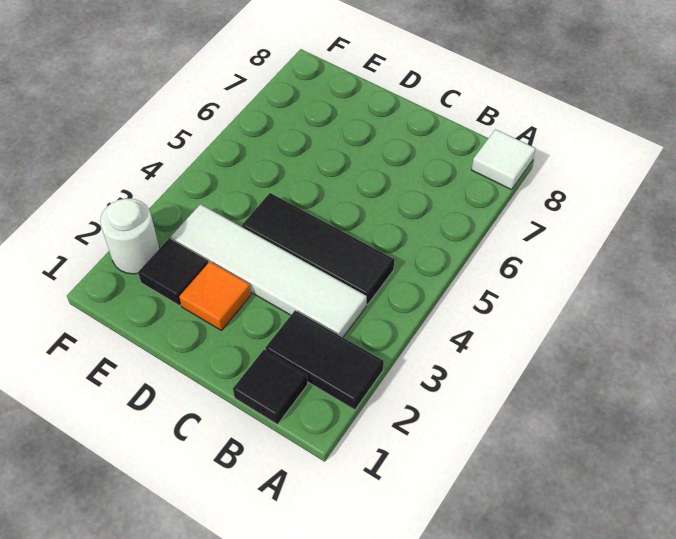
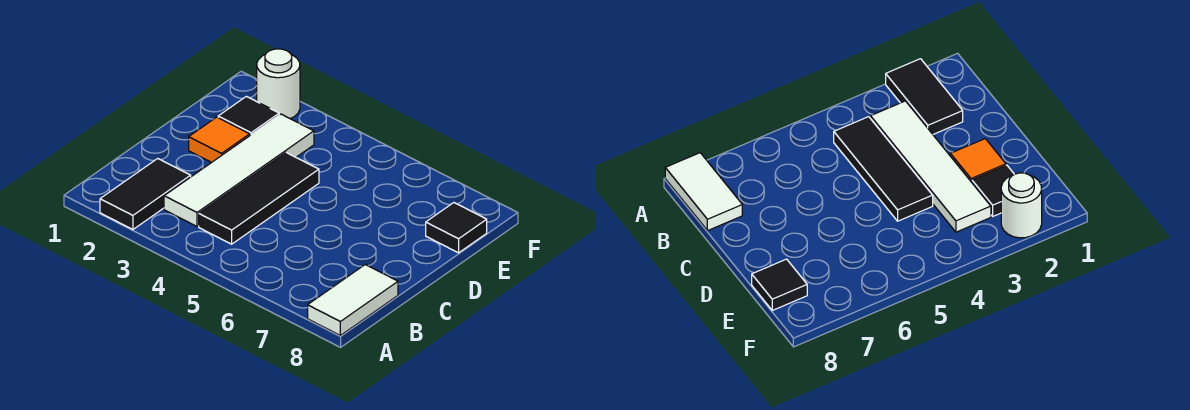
white tile A8 level 1 -> white tile A8:B8 level 1
black tile B1 level 1 -> black tile E8 level 1

